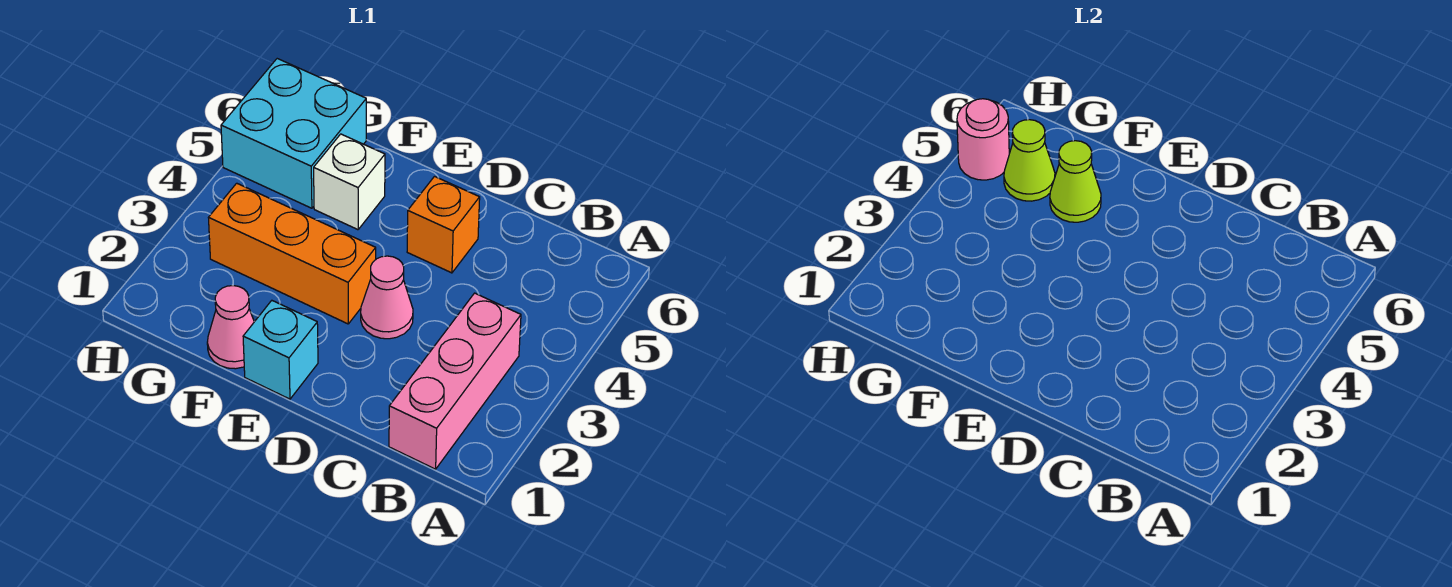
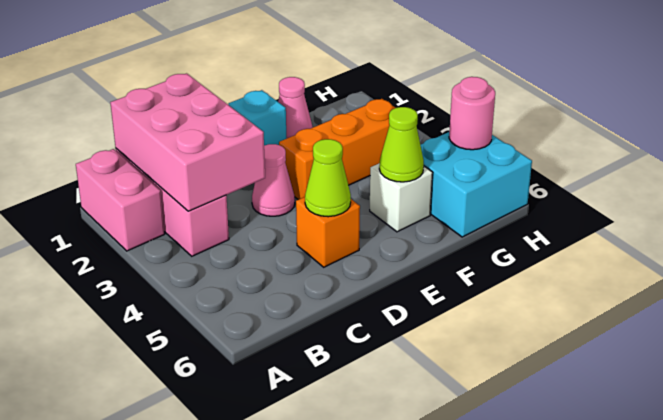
none -> pink brick A1:A2 level 1
none -> pink brick B1:C3 level 2
lime cone G5 level 2 -> lime cone D5 level 2

